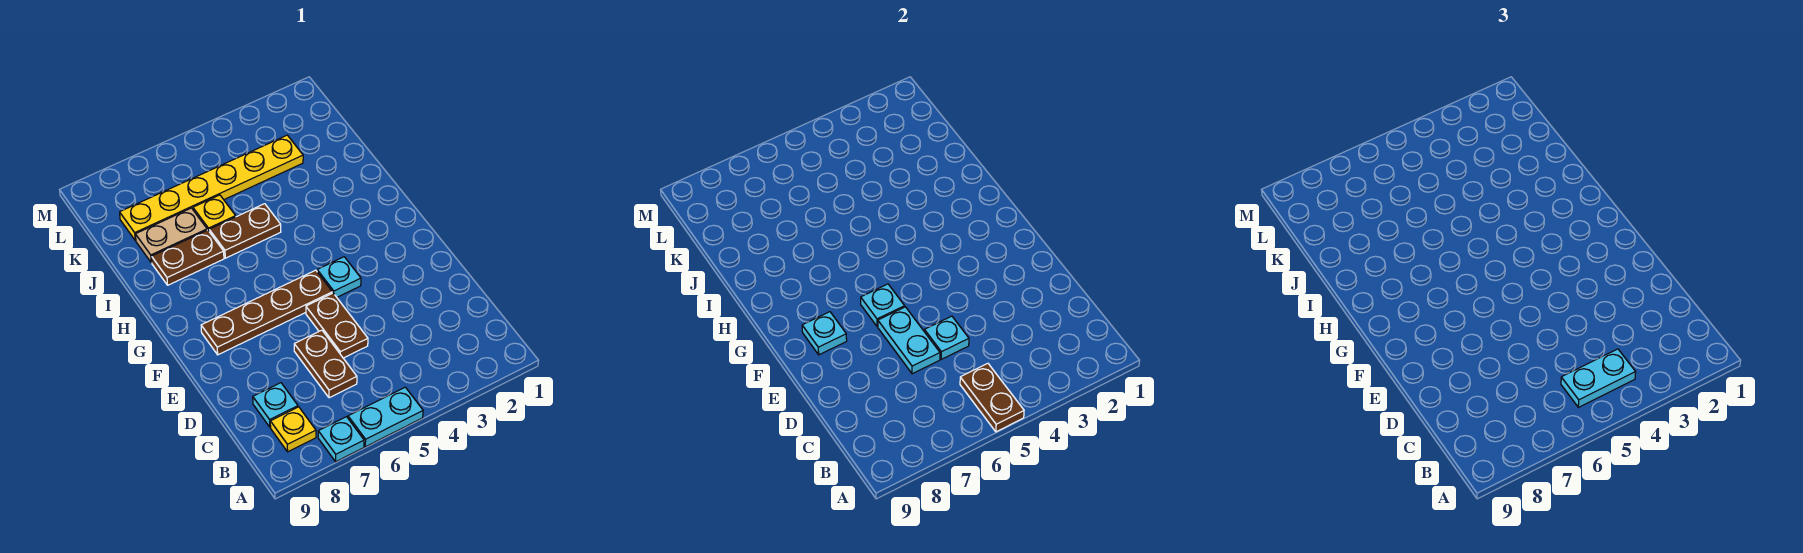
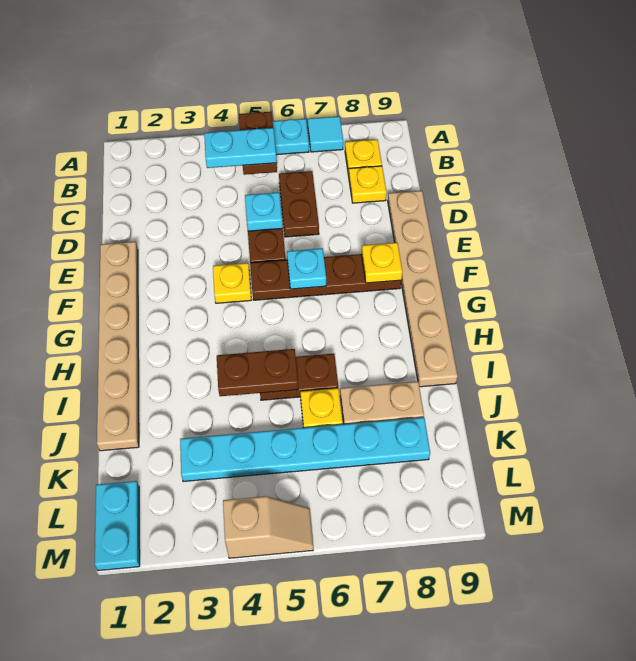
cyan plate A7 level 1 -> cyan tile A7 level 1
cyan plate C8 level 1 -> yellow plate C8 level 1
cyan plate D6:E6 level 2 -> cyan plate L1:M1 level 1
none -> tan plate D9:I9 level 1
none -> tan plate E1:J1 level 1
cyan plate F4 level 1 -> yellow plate F4 level 1
cyan plate F8 level 2 -> yellow plate F8 level 2
brown plate I7:I8 level 1 -> brown plate I4:I5 level 2
yellow plate K3:K8 level 1 -> cyan plate K3:K8 level 1
none -> tan slope M4:M5 level 1 top 4

